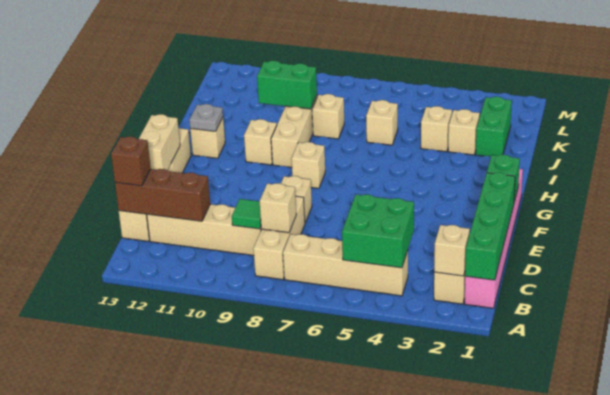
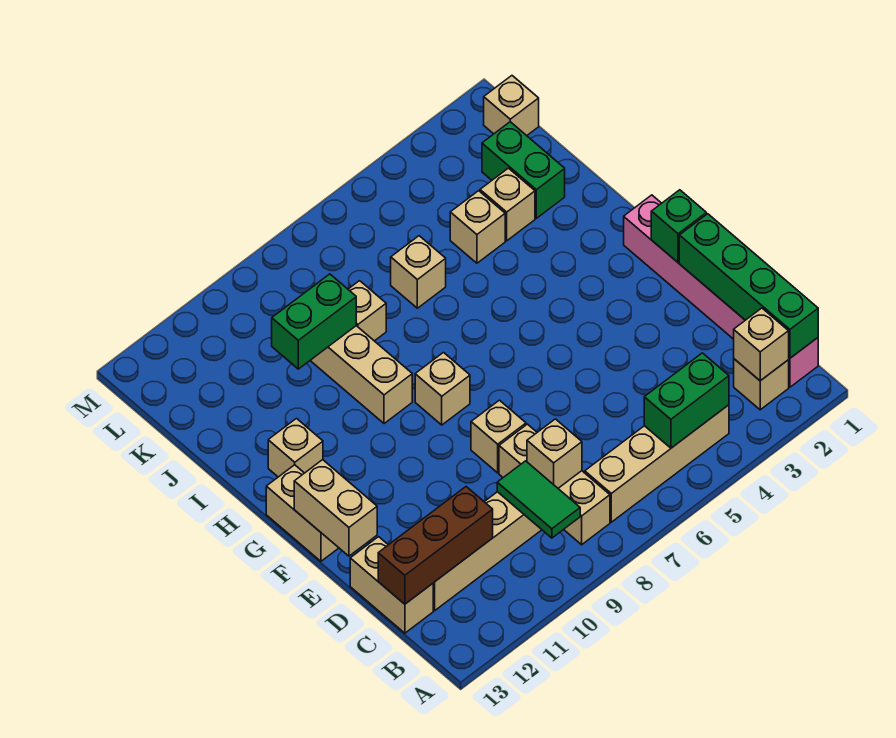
green brick B4:C5 level 2 -> green brick B4:B5 level 2
green tile C9 level 2 -> green tile B9:C9 level 2
brown brick C13 level 3 -> none
tan brick H10 level 1 -> tan brick L1 level 1
grey plate H12 level 2 -> none

